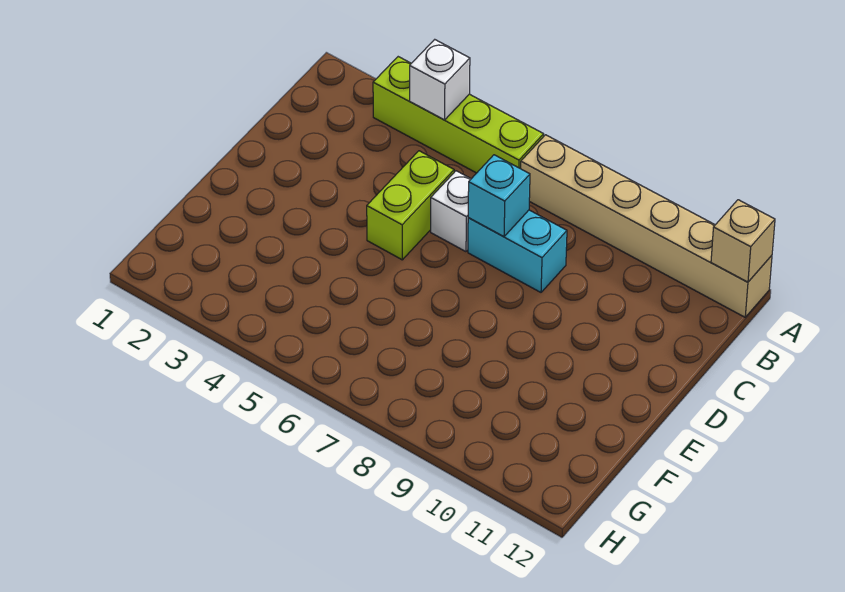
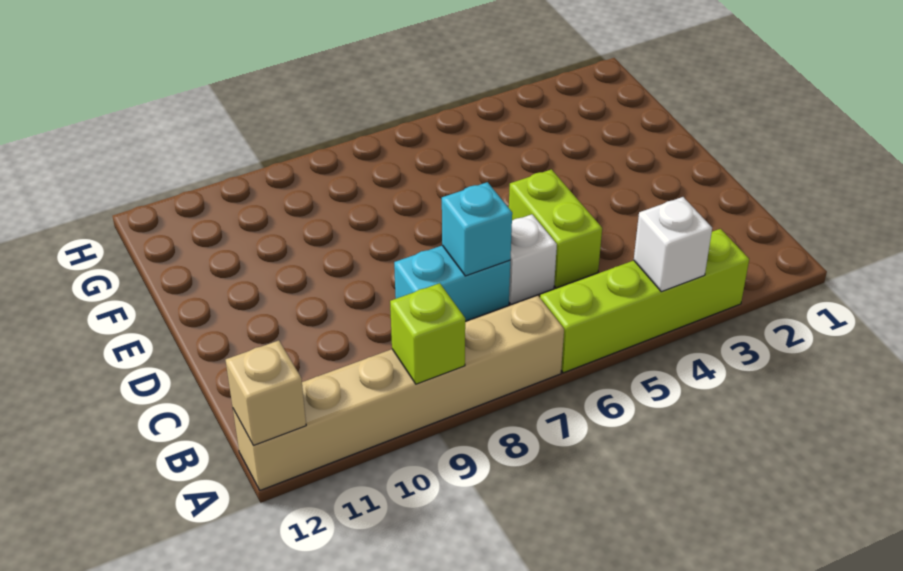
none -> lime brick A9 level 2

